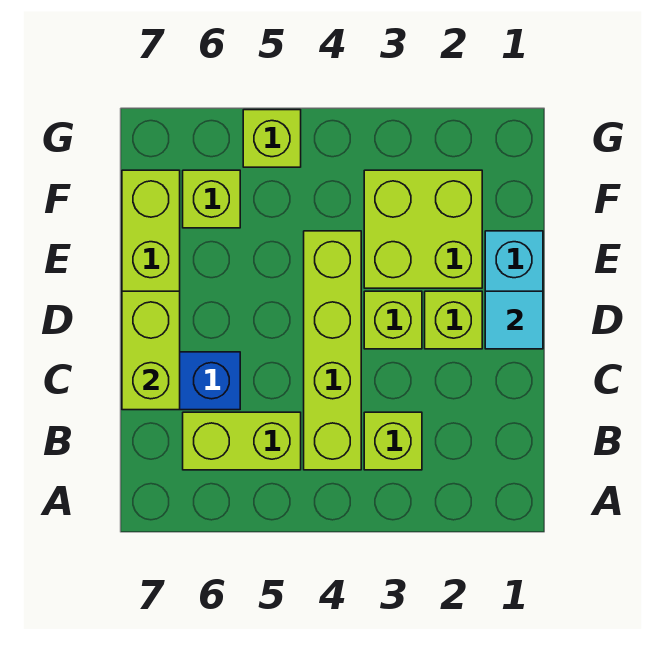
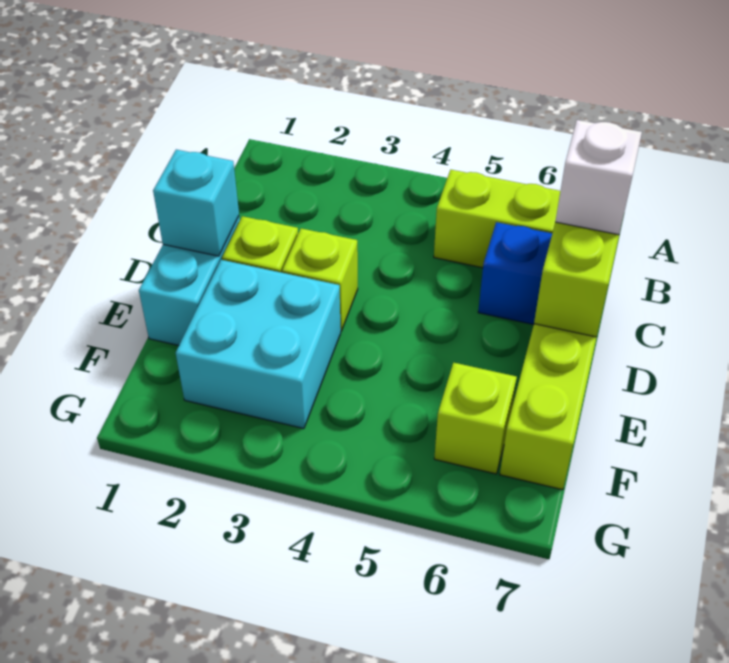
lime brick B3 level 1 -> none
lime brick B4:E4 level 1 -> none
none -> white brick C7 level 3
cyan tile D1 level 2 -> cyan brick D1 level 2
lime brick E2:F3 level 1 -> cyan brick E2:F3 level 1
lime brick G5 level 1 -> none

